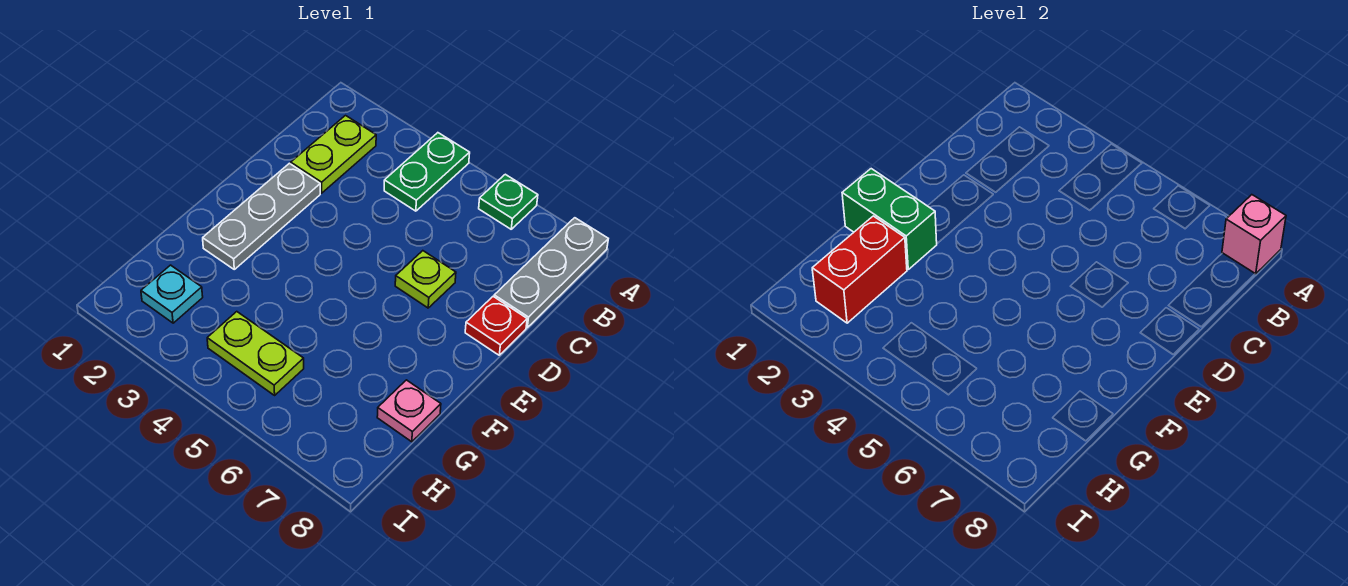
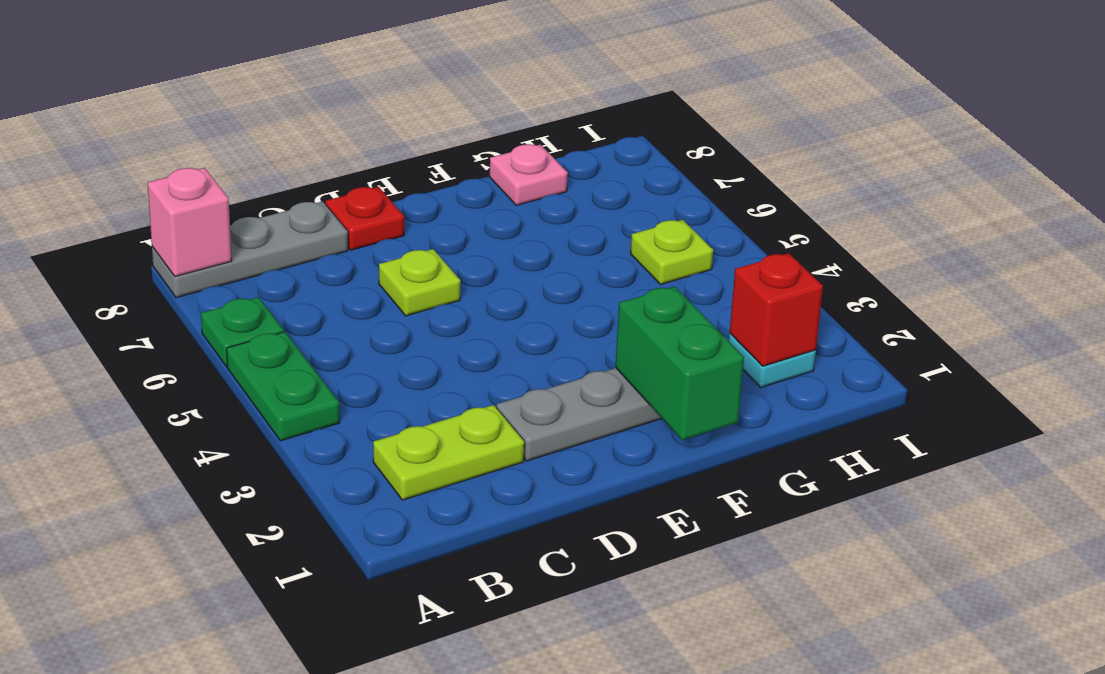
green plate A4:B4 level 1 -> green plate A4:A5 level 1
red brick G2:H2 level 2 -> red brick H2 level 2
lime plate H4:H5 level 1 -> lime plate H5 level 1

